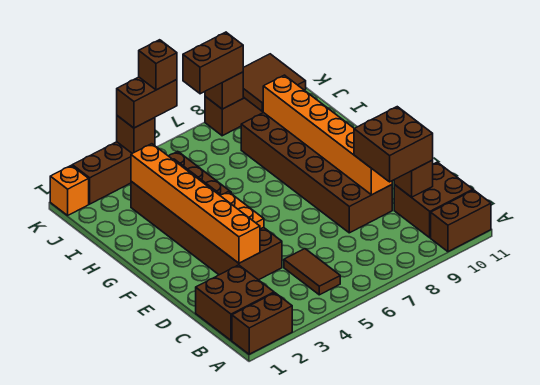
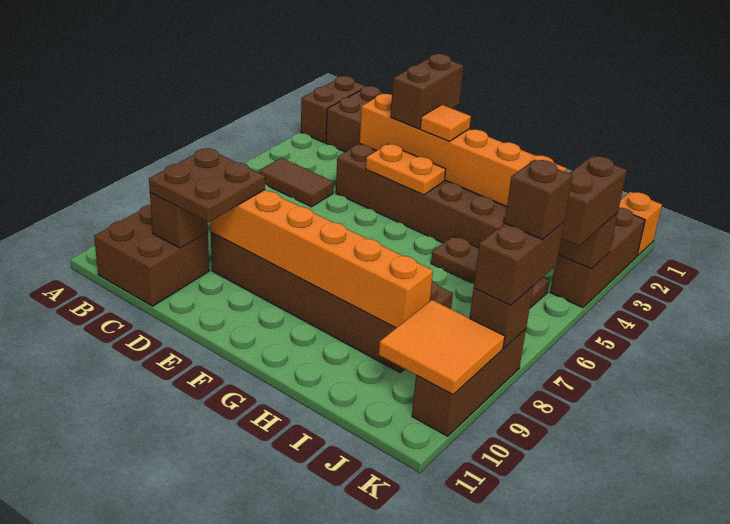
brown brick A10:A11 level 1 -> brown brick E2:E3 level 3
brown brick C9:D10 level 3 -> brown plate C9:D10 level 3
none -> orange tile F3 level 3
brown tile J9:K10 level 2 -> orange tile J9:K10 level 2
brown brick K5 level 4 -> brown brick K7 level 4

